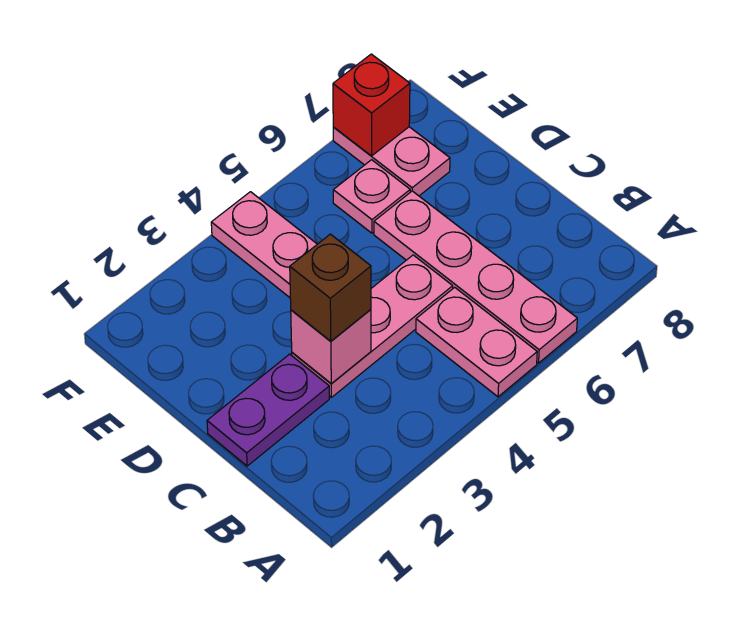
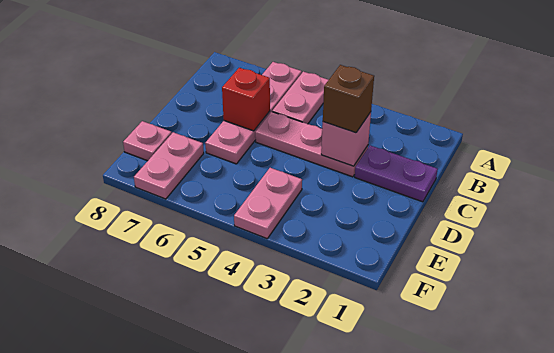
pink plate E6 level 1 -> pink plate E8 level 1
red brick F7 level 2 -> red brick C6 level 2

